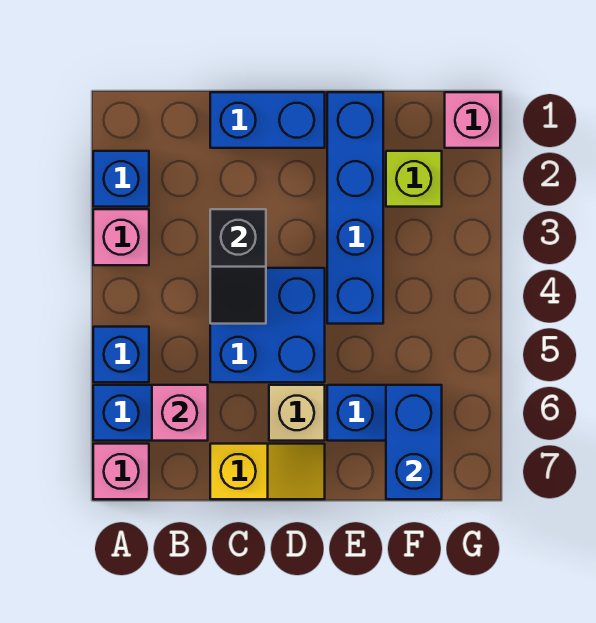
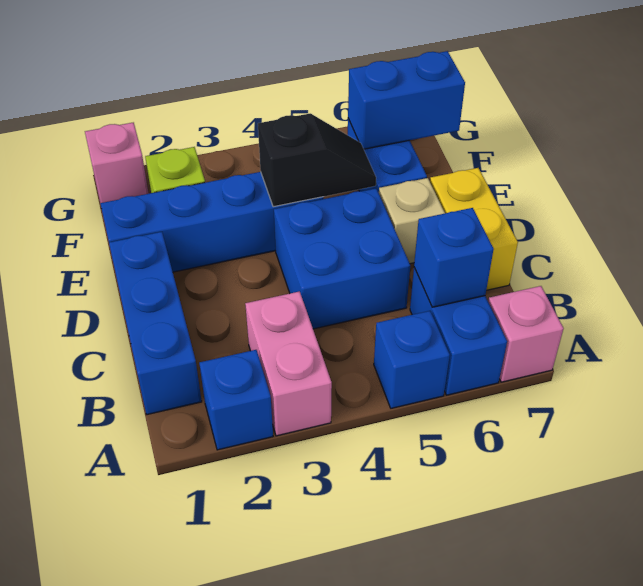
pink brick A3 level 1 -> pink brick A3:B3 level 1
pink brick B6 level 2 -> blue brick B6 level 2
blue brick C1:D1 level 1 -> blue brick B1:D1 level 1
black slope C3:C4 level 2 top 3 -> black slope E4:E5 level 2 top 4
yellow slope C7:D7 level 1 top C -> yellow brick C7:D7 level 1

